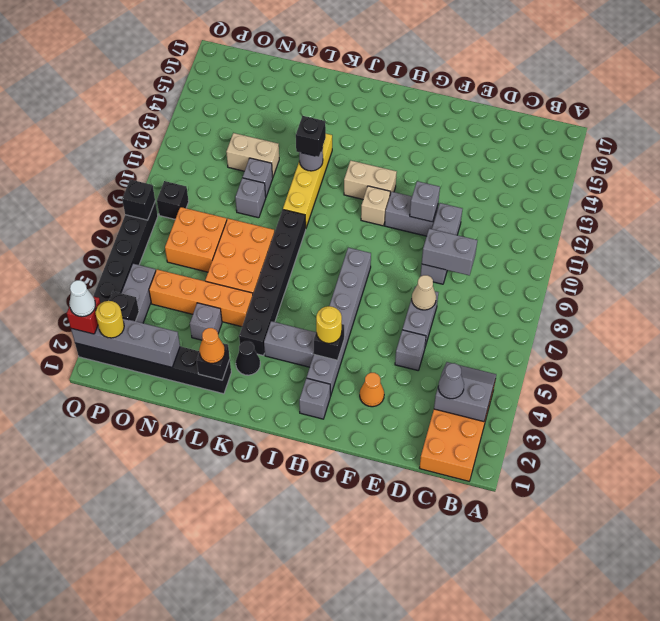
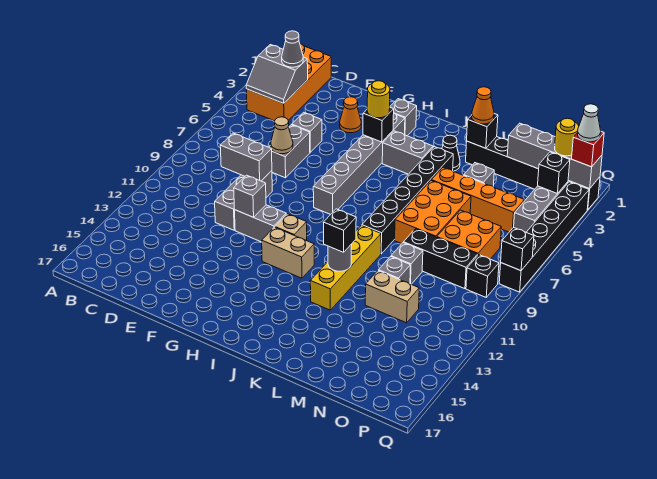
none -> black brick M9:O9 level 1

